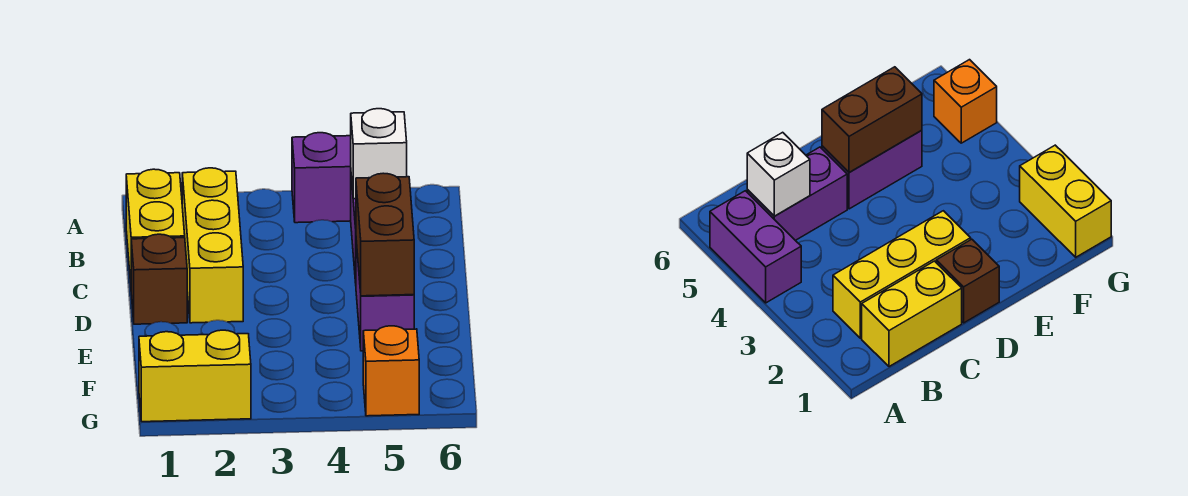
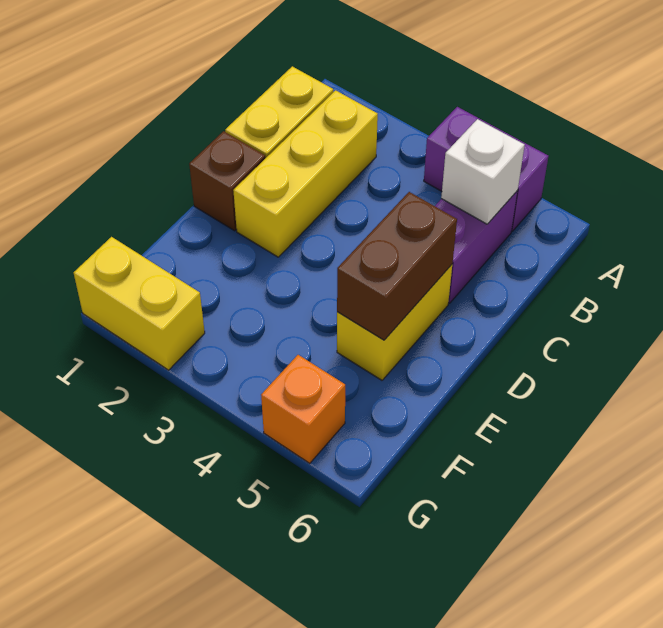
purple brick D5:E5 level 1 -> yellow brick D5:E5 level 1

